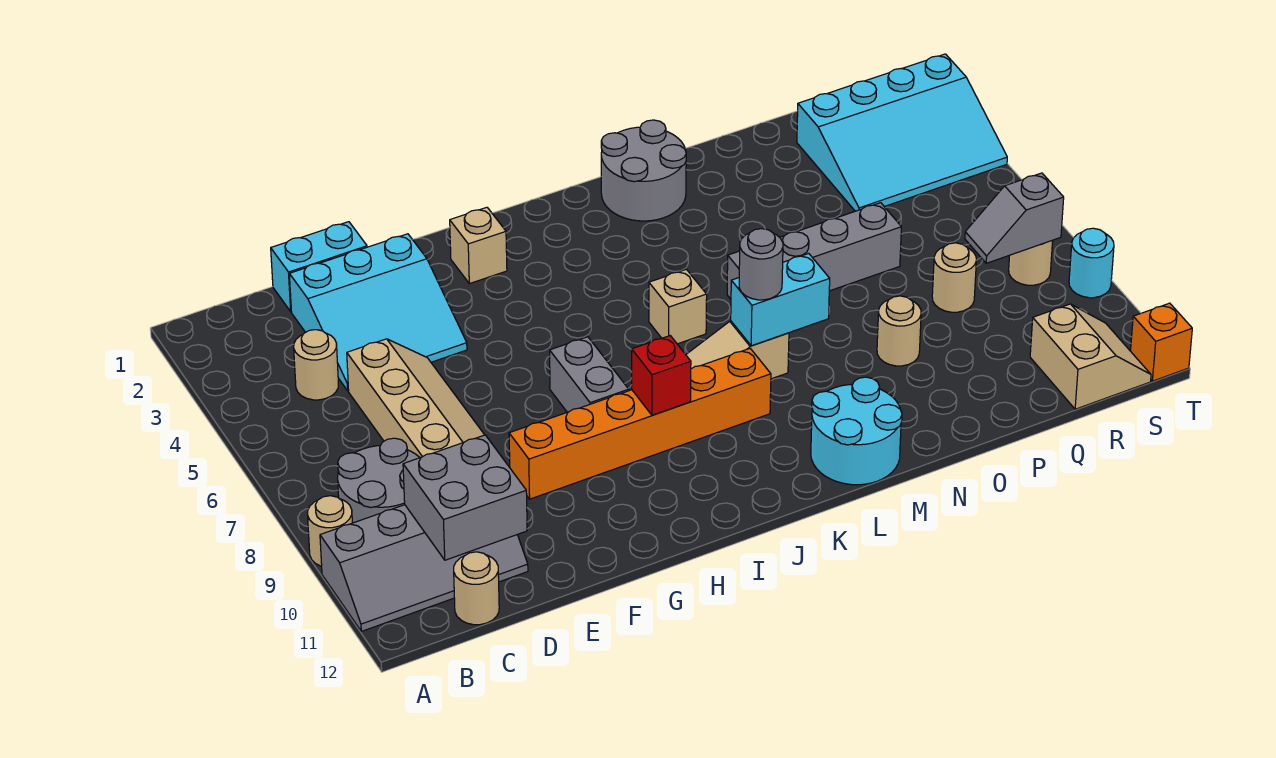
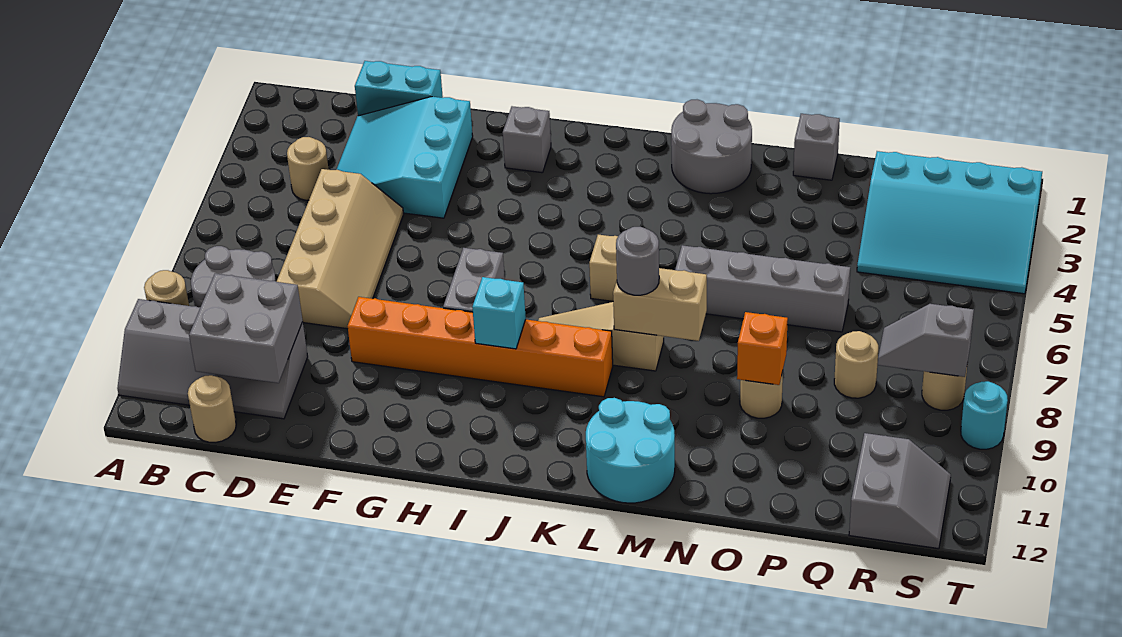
cyan slope D2:F4 level 1 top 2 -> cyan slope D2:F4 level 1 top F
tan brick H2 level 1 -> grey brick H2 level 1
red brick I9 level 2 -> cyan brick I9 level 2
cyan brick L8:M8 level 2 -> tan brick L8:M8 level 2
none -> grey brick O1 level 1
tan slope R11:S12 level 1 top R -> grey slope R11:S12 level 1 top R
orange brick T12 level 1 -> orange brick O9 level 2

